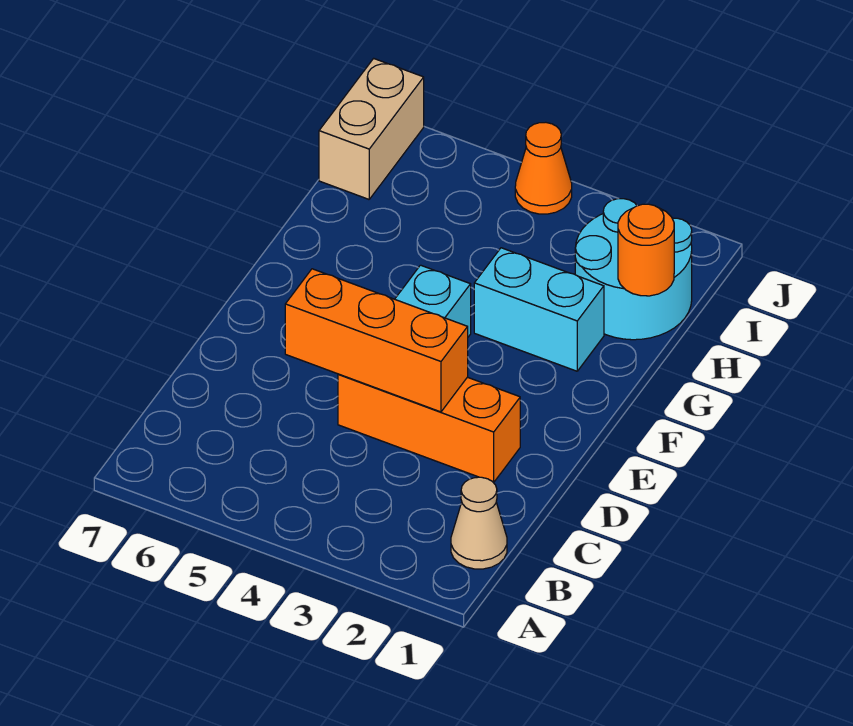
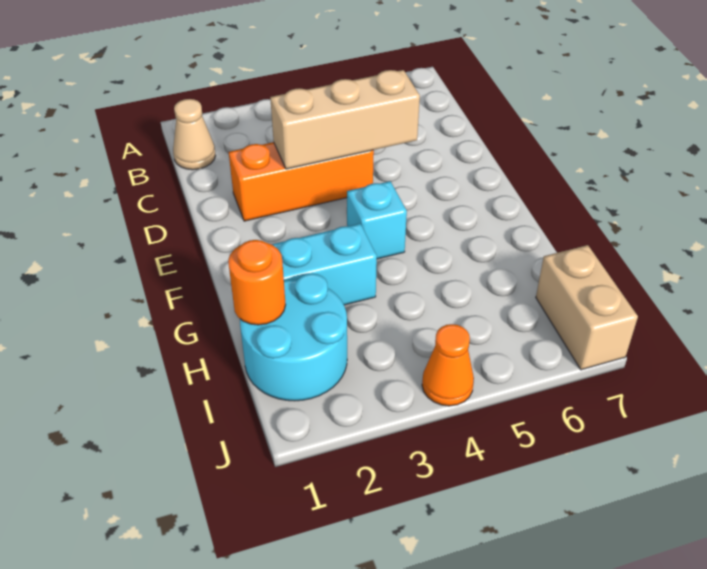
orange brick D3:D5 level 2 -> tan brick D3:D5 level 2

